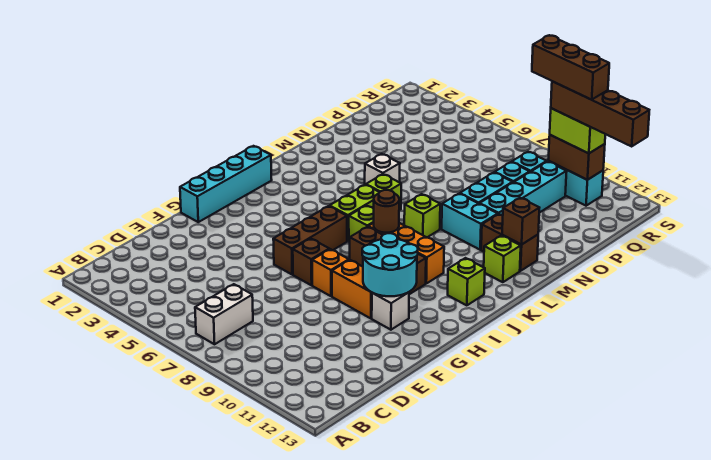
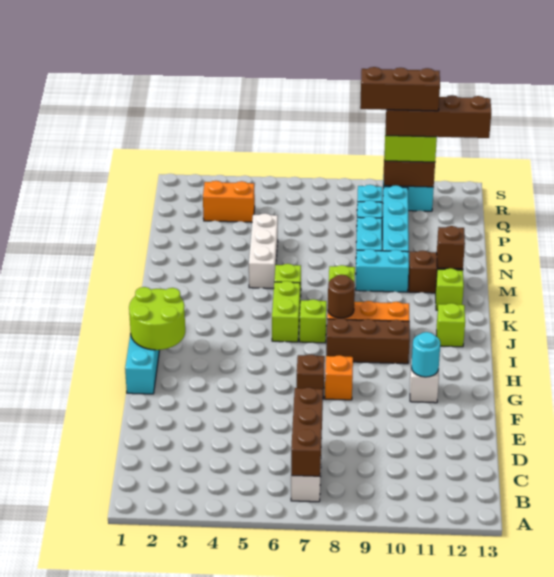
brown brick G6:I6 level 1 -> brown brick B7:D7 level 2
orange brick G9:G10 level 1 -> orange brick Q3:Q4 level 1
cyan round brick G10:H11 level 2 -> cyan round brick G11 level 2
none -> lime round brick H1:I2 level 2
white brick M5 level 1 -> white brick M5:O5 level 1

